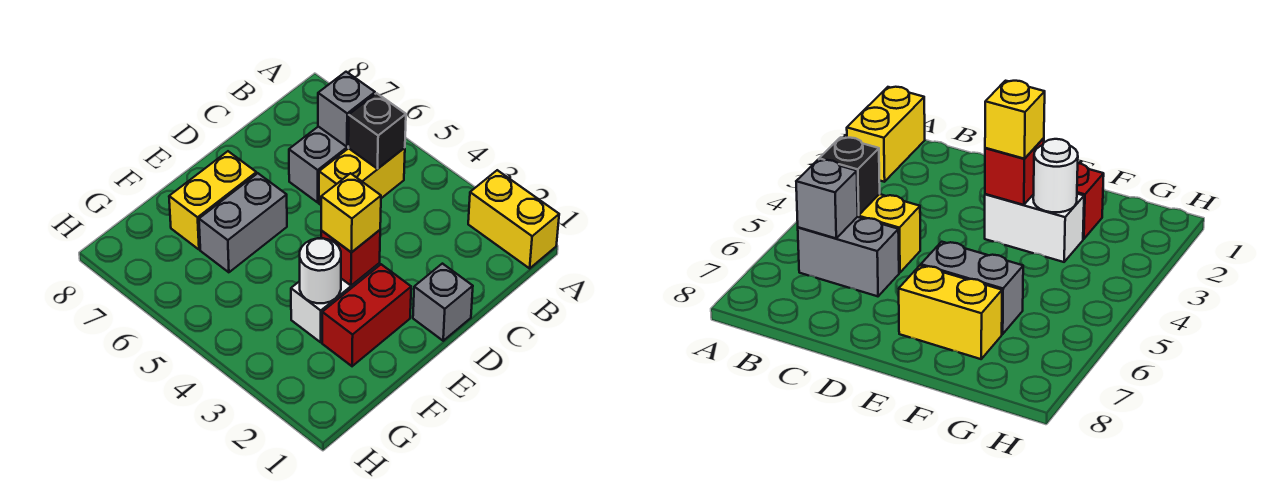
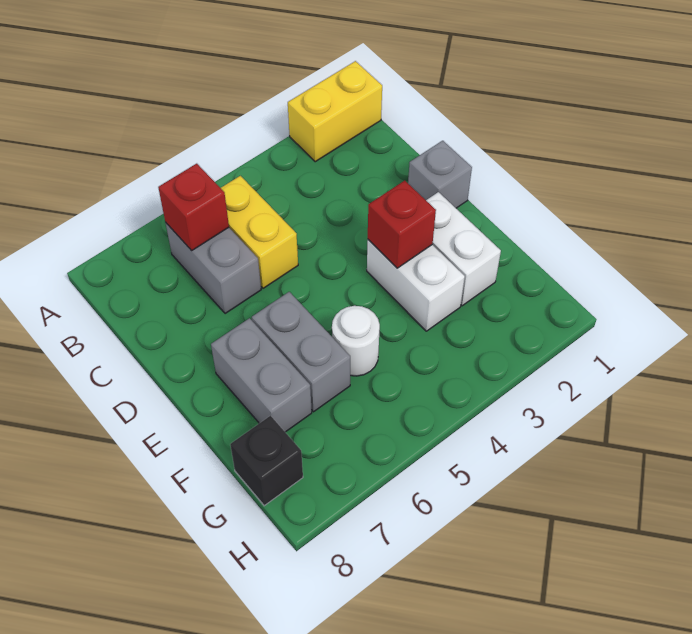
black brick B5 level 2 -> black brick G8 level 1
grey brick B6 level 2 -> red brick B6 level 2
red brick E2:F2 level 1 -> white brick E2:F2 level 1
yellow brick E3 level 3 -> none
yellow brick E7:F7 level 1 -> grey brick E7:F7 level 1
white round brick F3 level 2 -> white round brick F5 level 1

